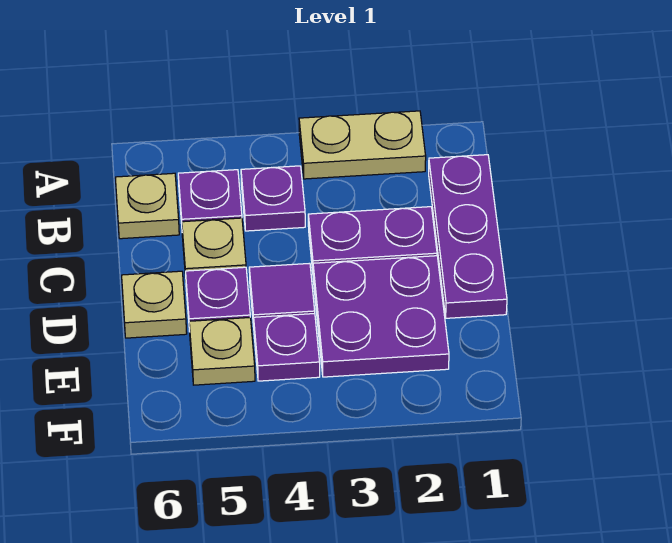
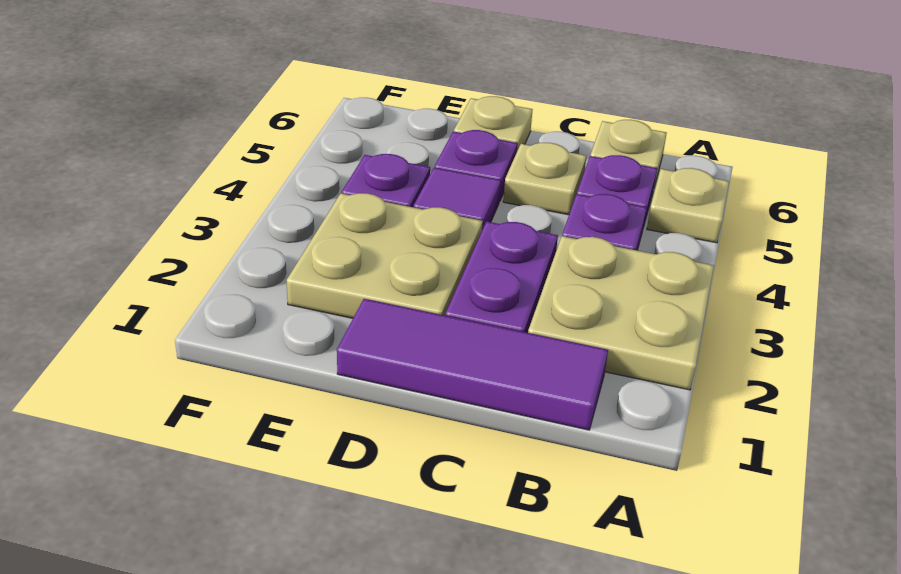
tan plate A2:A3 level 1 -> tan plate A2:B3 level 1
purple plate B1:D1 level 1 -> purple tile B1:D1 level 1
purple plate D2:E3 level 1 -> tan plate D2:E3 level 1
tan plate E5 level 1 -> tan plate A5 level 1

